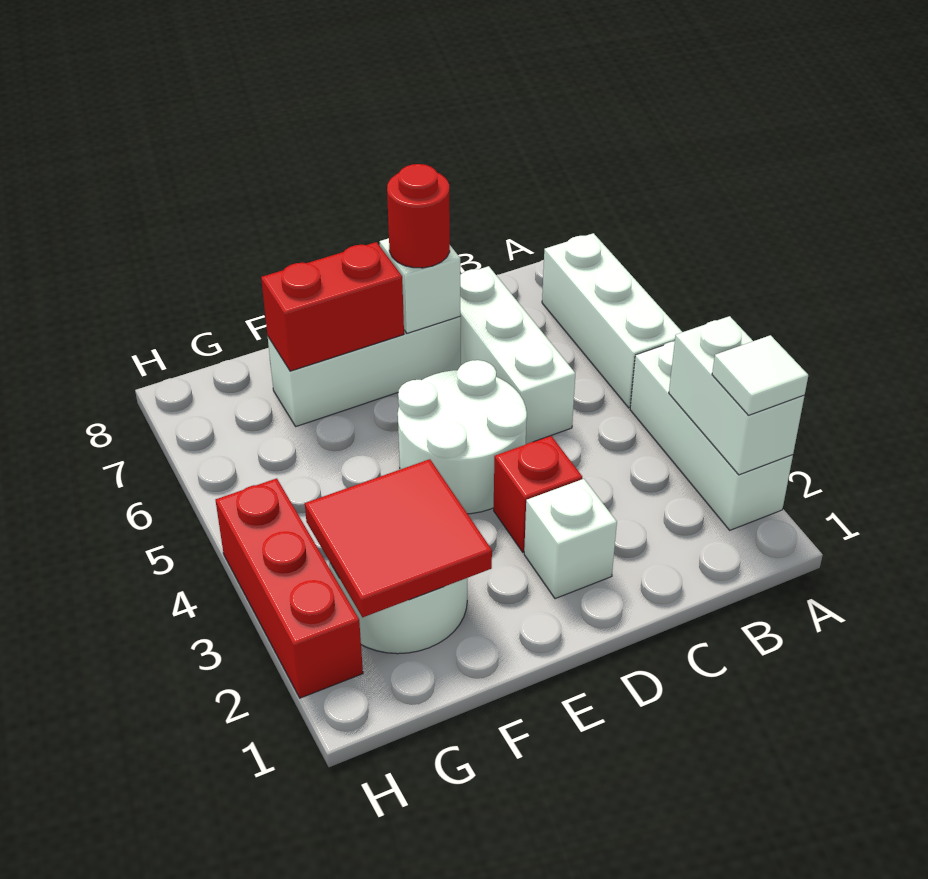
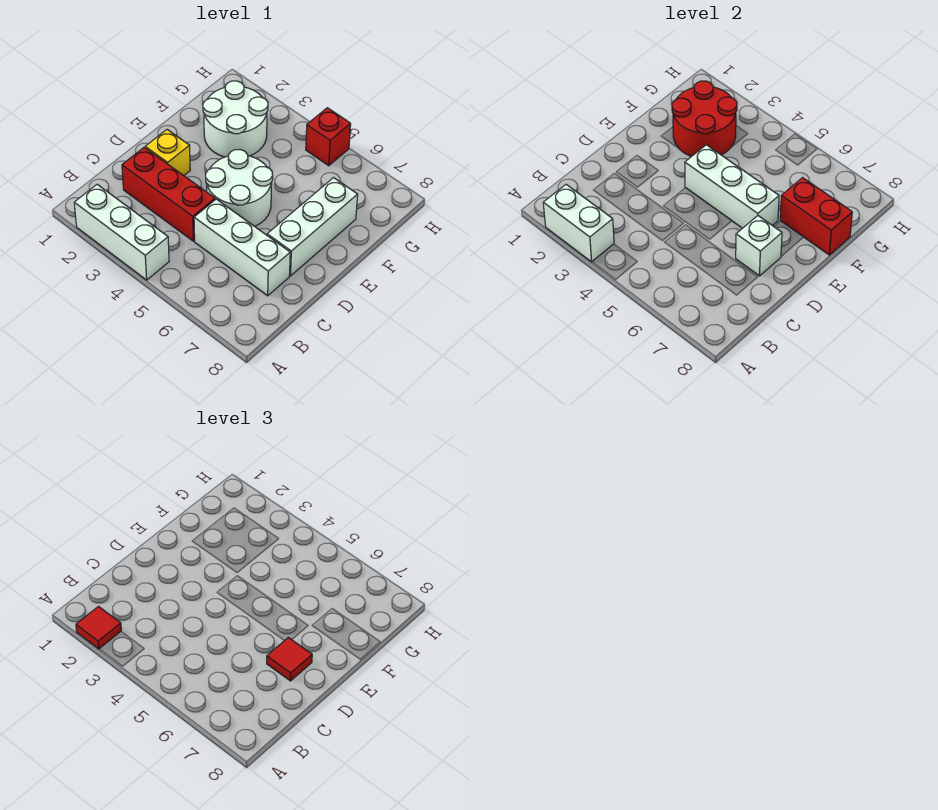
white tile A2 level 3 -> red tile A2 level 3
white brick A5:A7 level 1 -> white brick E4:E6 level 2
white brick D2 level 1 -> yellow brick D2 level 1
red brick D3 level 1 -> red brick H5 level 1
red round brick D7 level 3 -> red tile D7 level 3
red brick E7:F7 level 2 -> red brick F7:F8 level 2
red tile F2:G3 level 2 -> red round brick F2:G3 level 2
red brick H2:H4 level 1 -> red brick C2:C4 level 1

